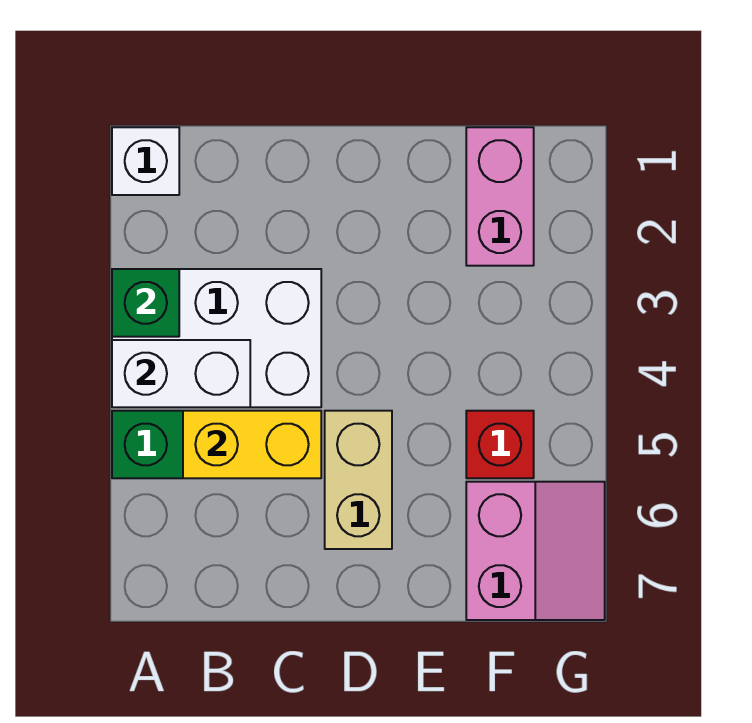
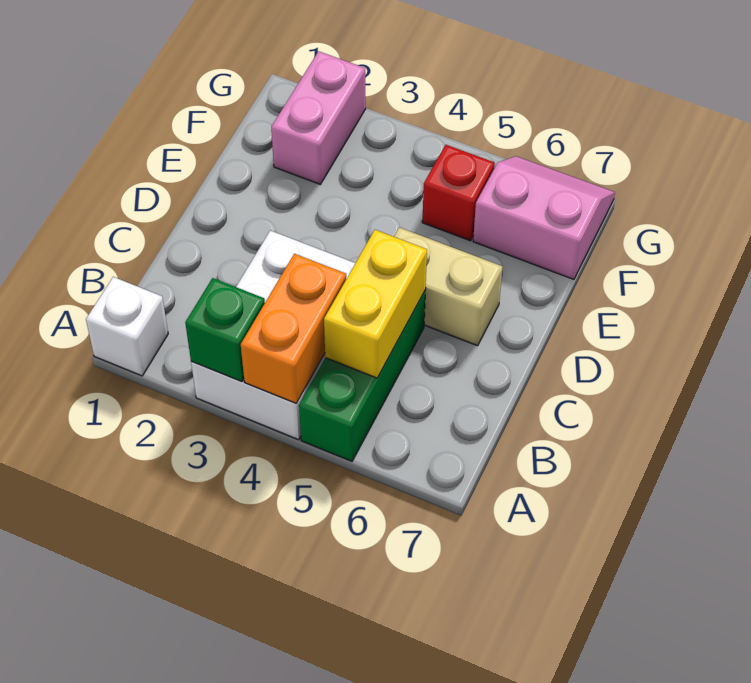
white brick A4:B4 level 2 -> orange brick A4:B4 level 2
pink brick F1:F2 level 1 -> pink brick F2:G2 level 1

